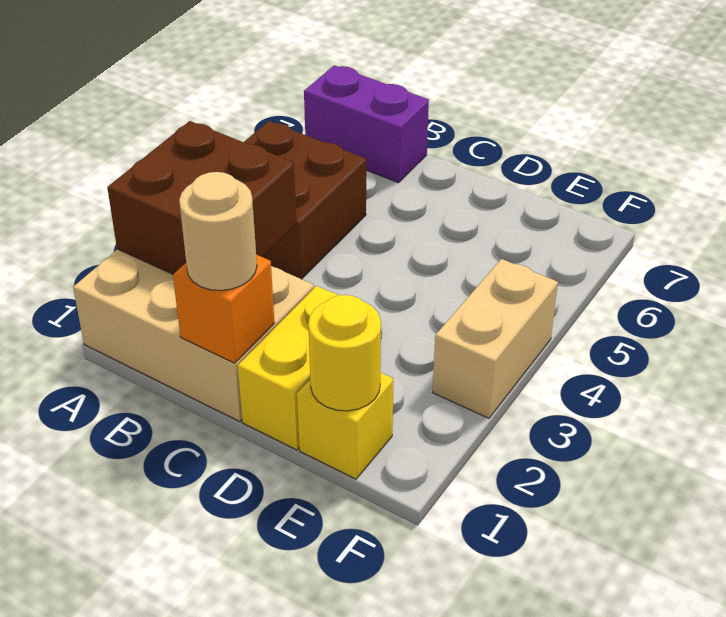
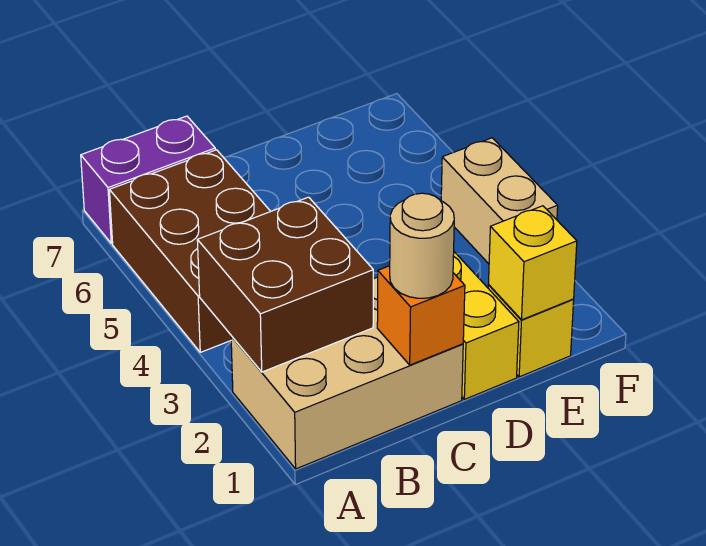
brown brick A4:B5 level 1 -> brown brick A4:B6 level 1
yellow round brick E1 level 2 -> yellow brick E1 level 2

